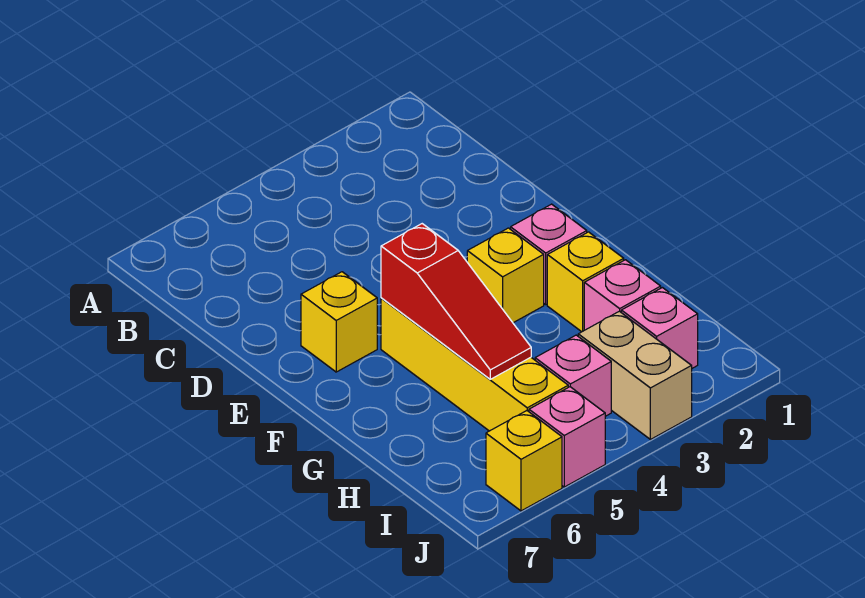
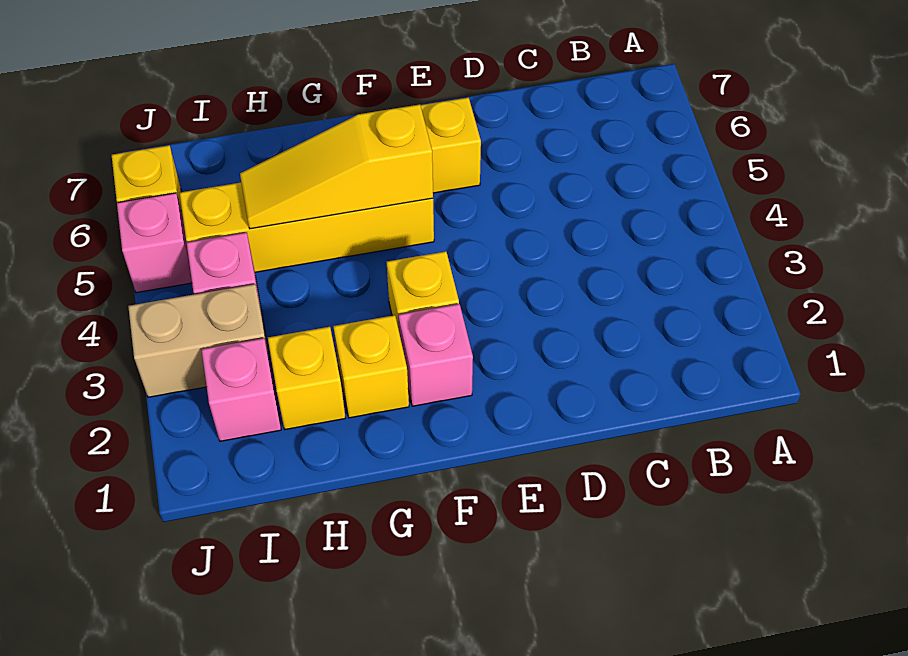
red slope F5:H5 level 2 top F -> yellow slope F5:H5 level 2 top F
pink brick H2 level 1 -> yellow brick H2 level 1

